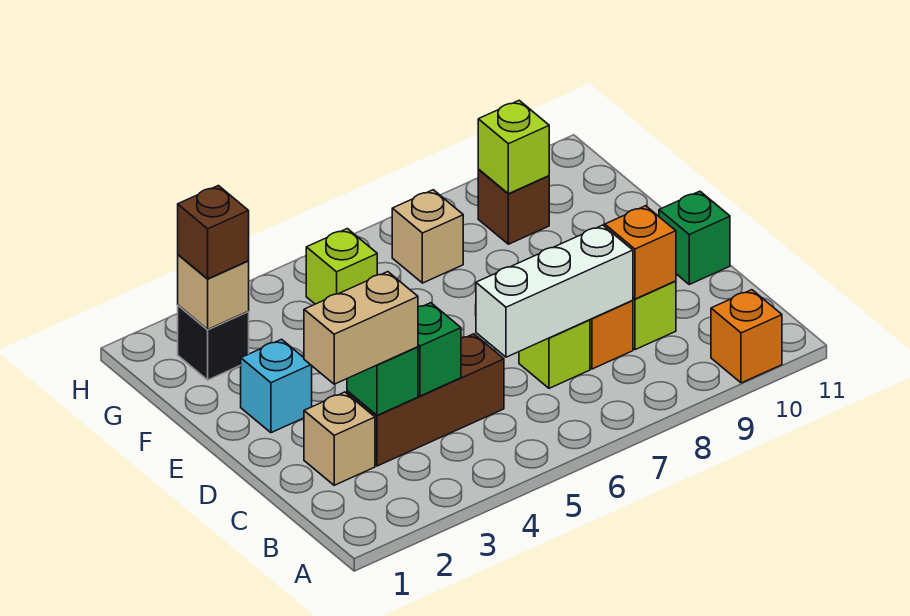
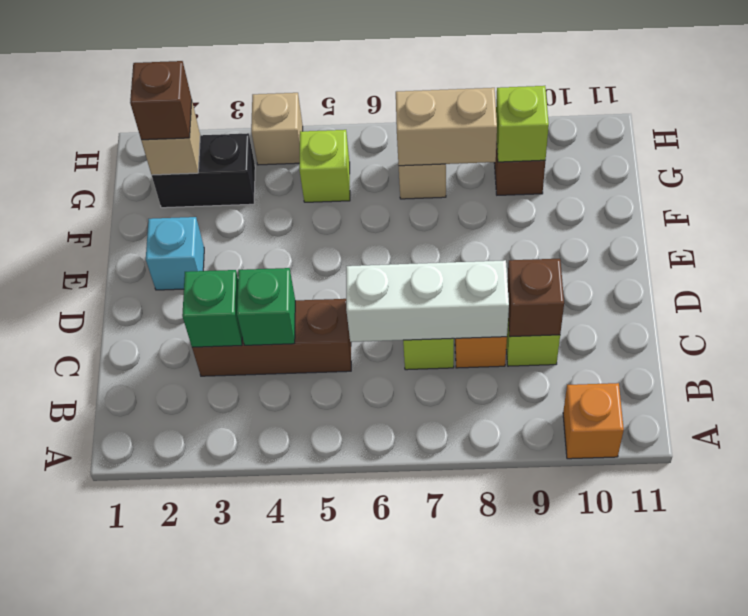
tan brick C2 level 1 -> tan brick H4 level 1
tan brick C2:C3 level 3 -> tan brick G7:G8 level 2
orange brick C9 level 2 -> brown brick C9 level 2
green brick D11 level 1 -> none
black brick G2 level 1 -> black brick G2:G3 level 1

